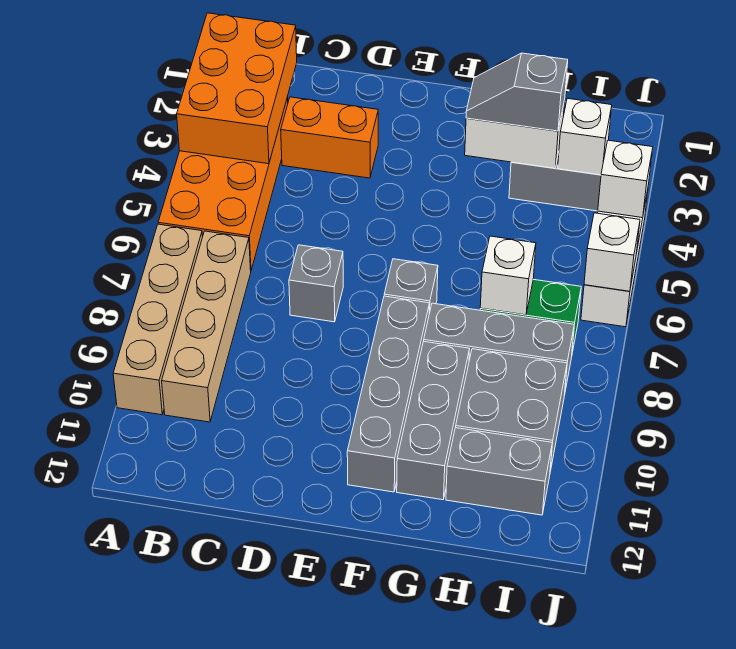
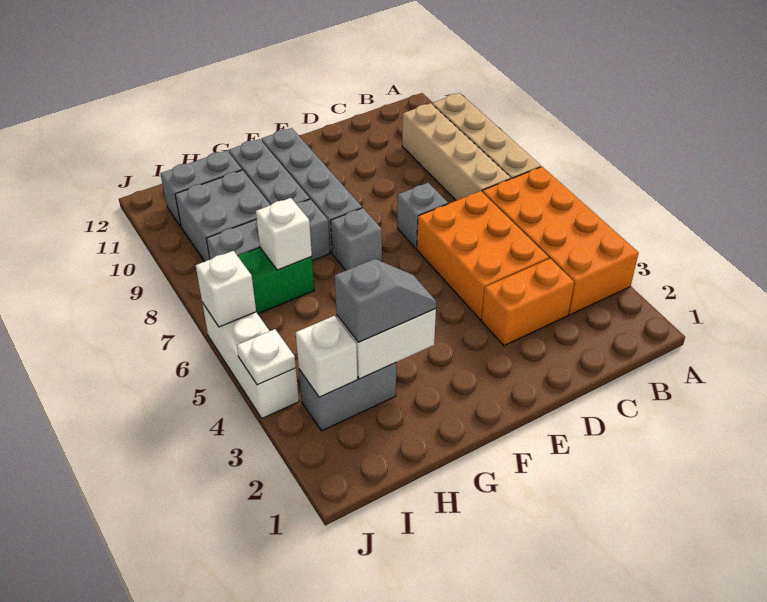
orange brick A2:B4 level 2 -> orange brick C4:D6 level 1
white brick J4 level 2 -> white plate J4 level 2

